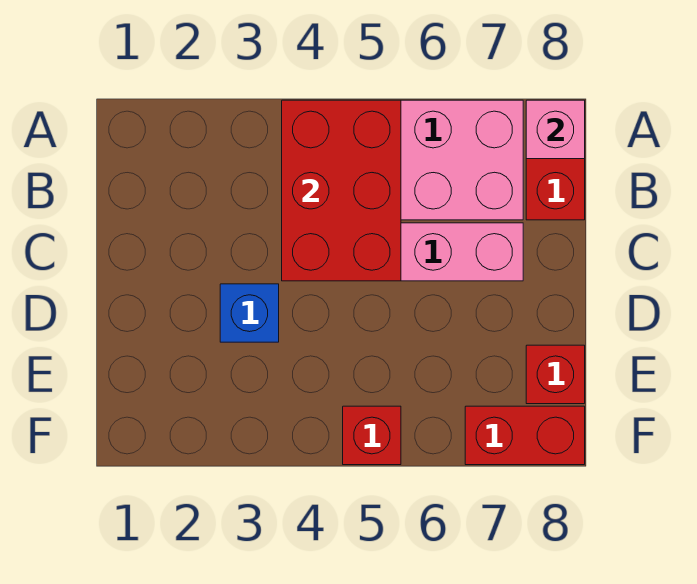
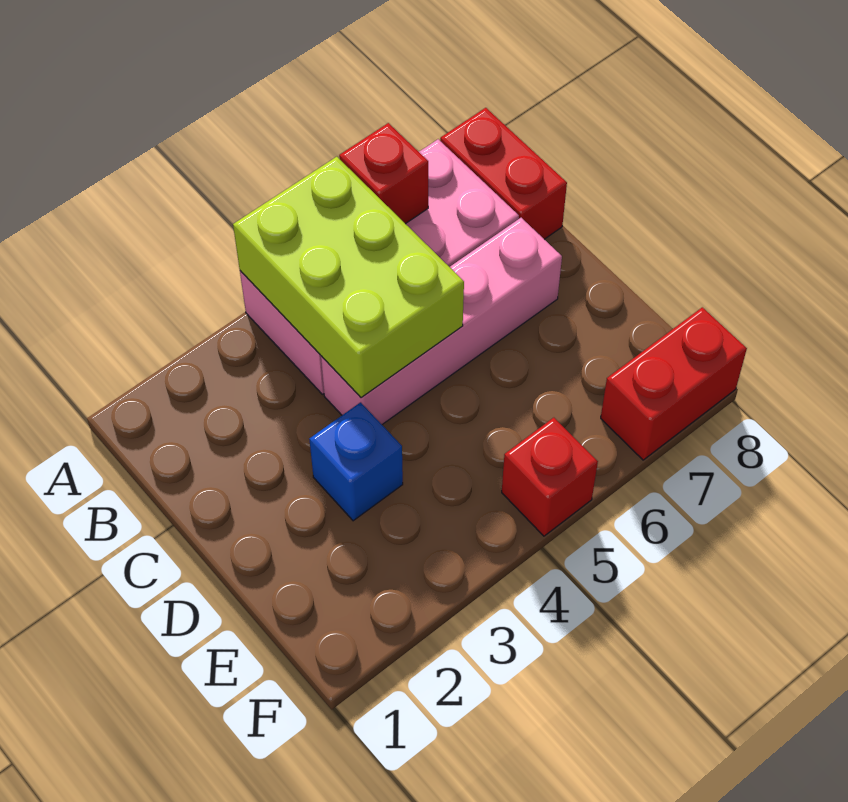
red brick A4:C5 level 2 -> lime brick A4:C5 level 2
pink brick A8 level 2 -> none
red brick E8 level 1 -> red brick A6 level 2

